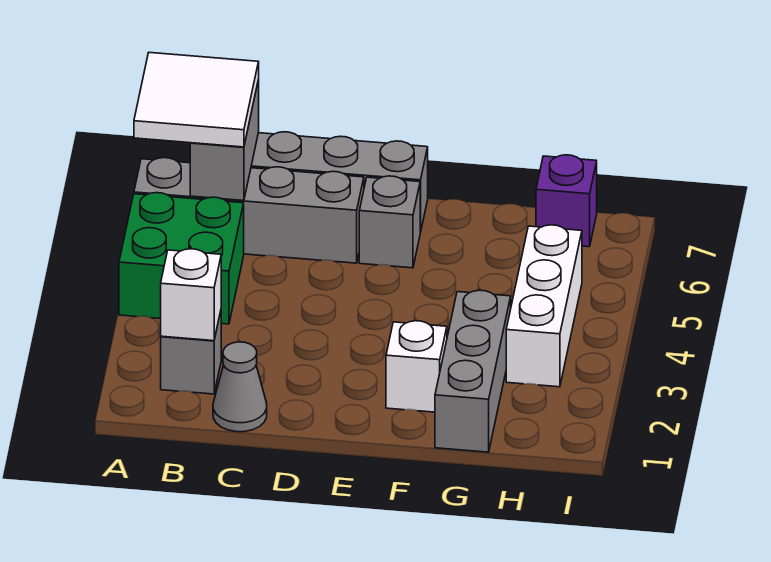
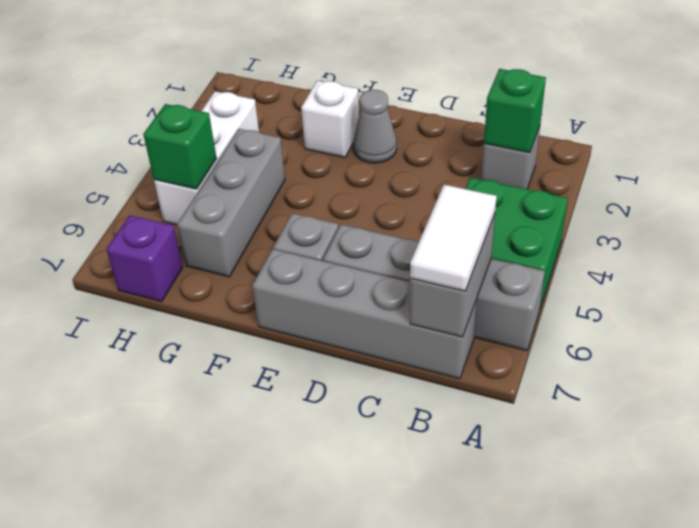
white tile A6:B7 level 3 -> white tile B6:B7 level 3
white brick B2 level 2 -> green brick B2 level 2
grey cone C1 level 1 -> grey cone E2 level 1
grey brick G1:G3 level 1 -> grey brick G4:G6 level 1
none -> green brick H5 level 2

